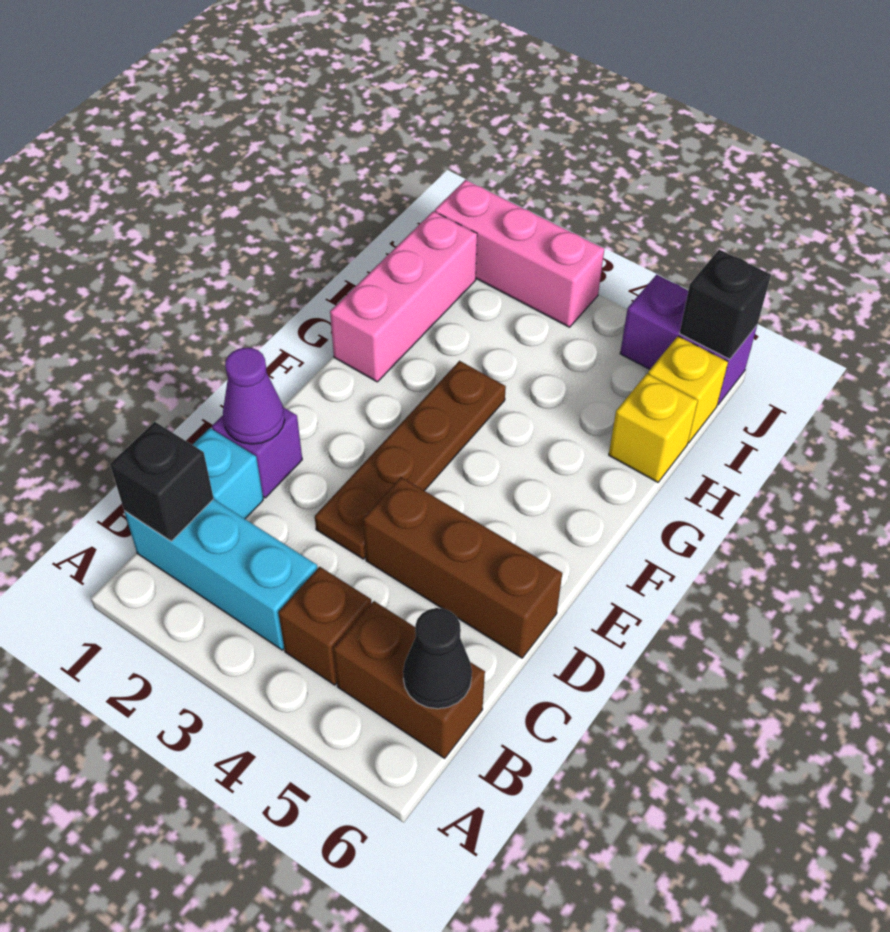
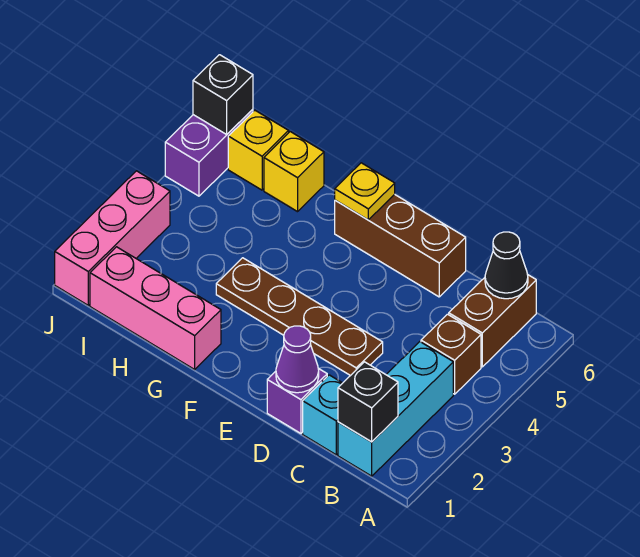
brown brick D4:D6 level 1 -> brown brick D6:F6 level 1
none -> yellow plate F6 level 2

